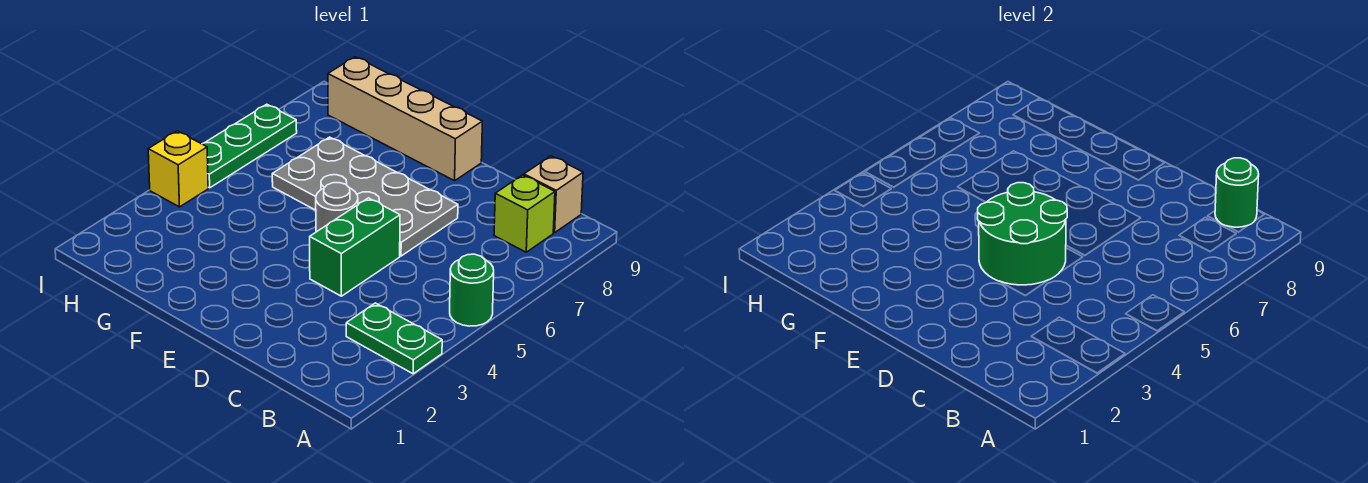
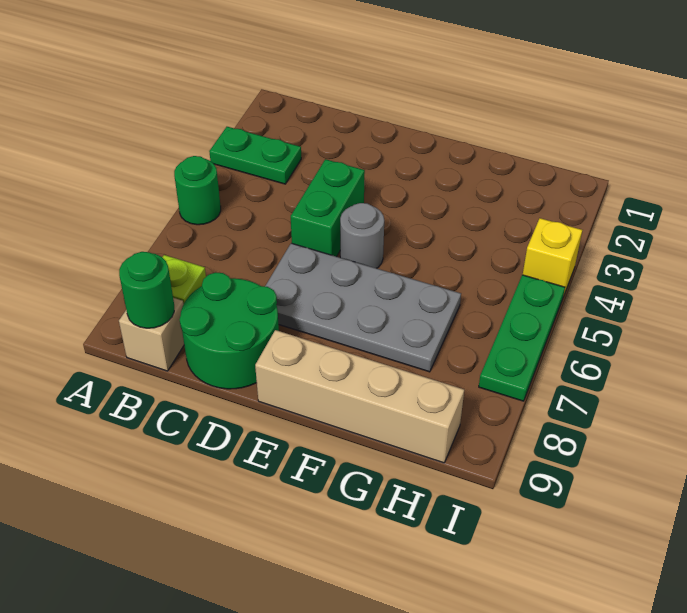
green round brick D4:E5 level 2 -> green round brick C8:D9 level 1

